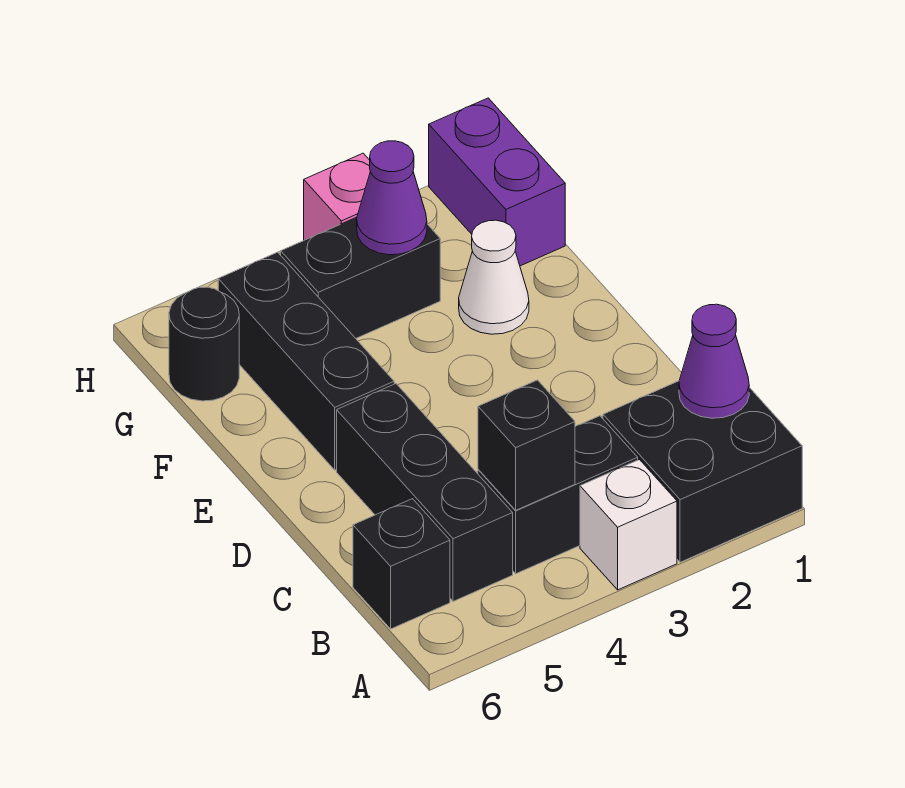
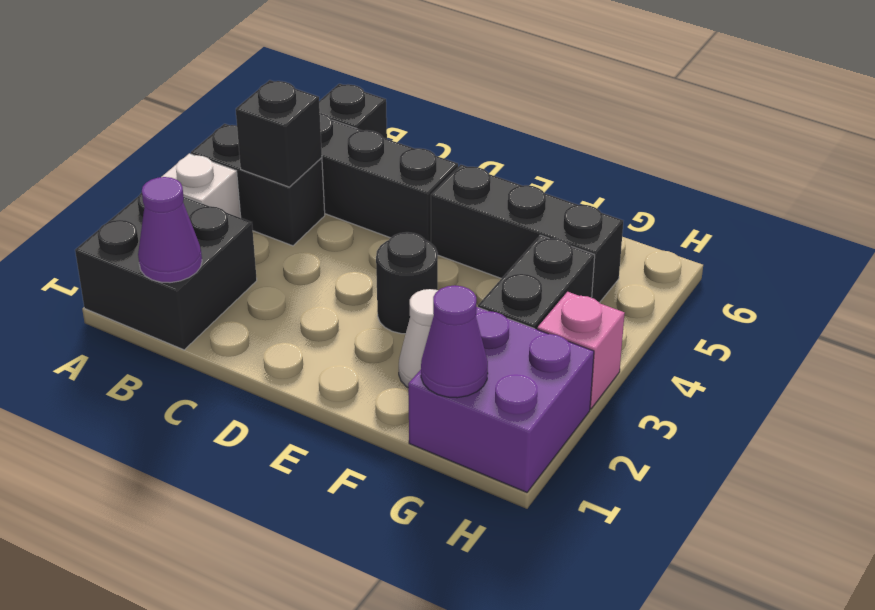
black brick B3:B4 level 1 -> black brick A4:B4 level 1
purple brick G1:H1 level 1 -> purple brick G1:H2 level 1
purple cone G3 level 2 -> purple cone G1 level 2
black round brick G6 level 1 -> black round brick E3 level 1

